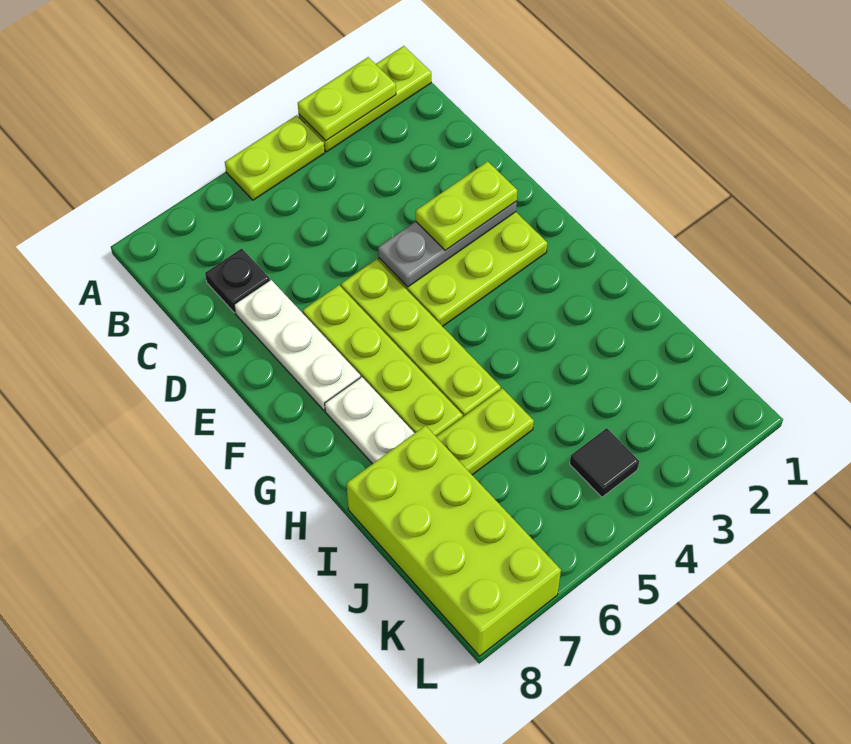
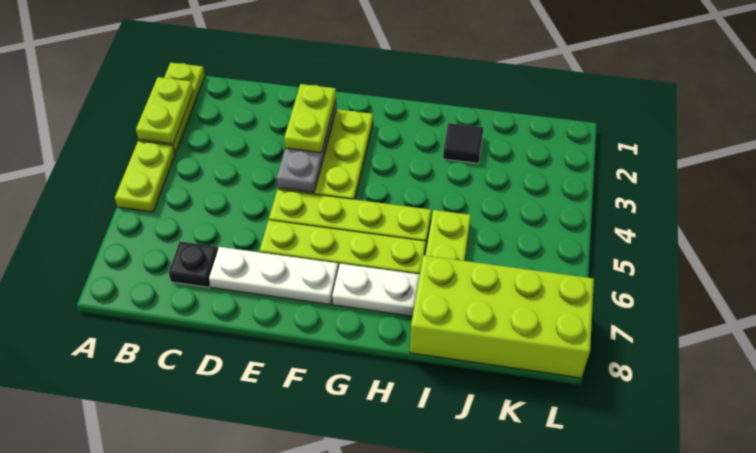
black tile K4 level 1 -> black tile I2 level 1

